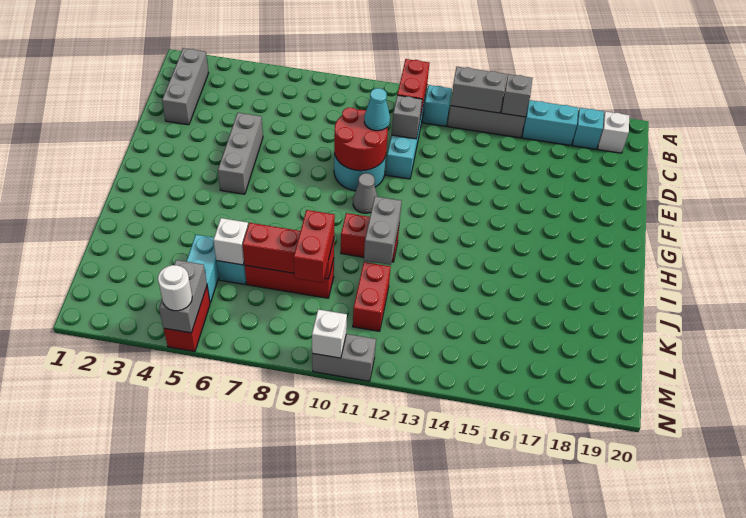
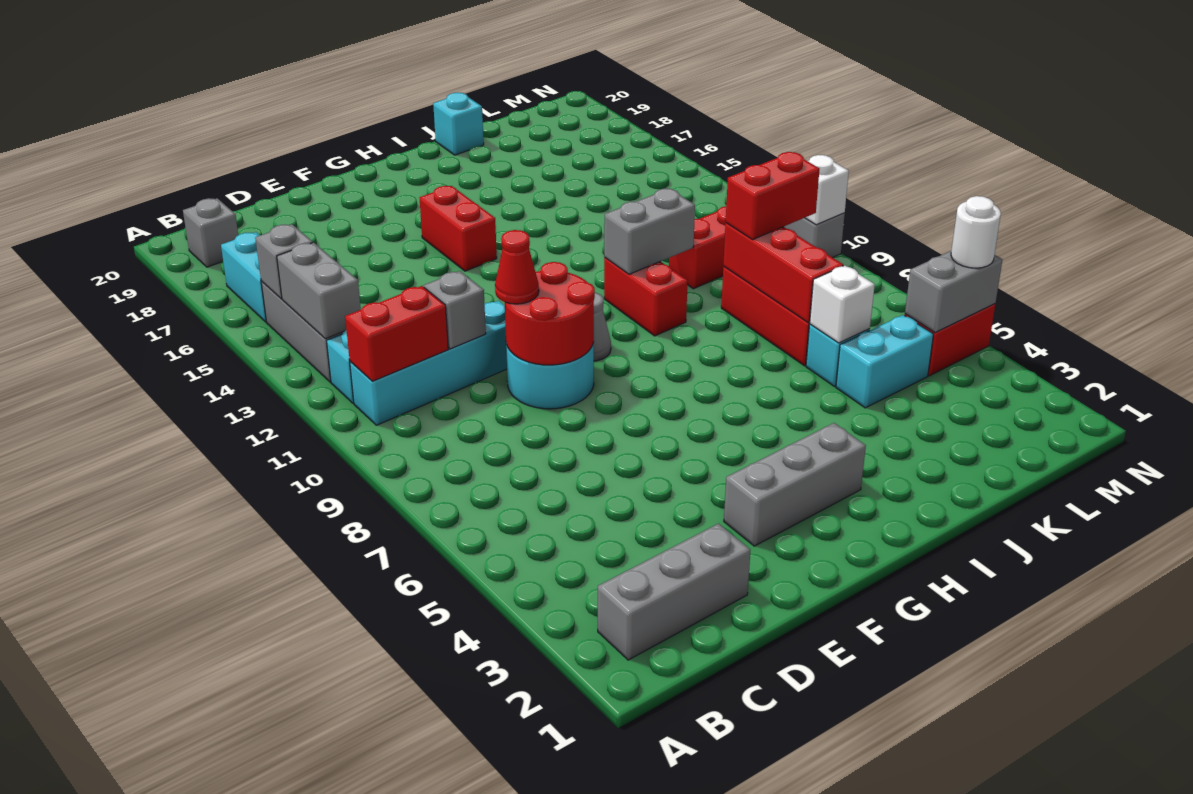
cyan brick B18 level 1 -> cyan brick J20 level 1
white brick B19 level 1 -> grey brick B19 level 1
grey brick E5:G5 level 1 -> grey brick F3:H3 level 1
cyan cone E10 level 3 -> red cone E10 level 3
none -> red brick G15:G16 level 1

